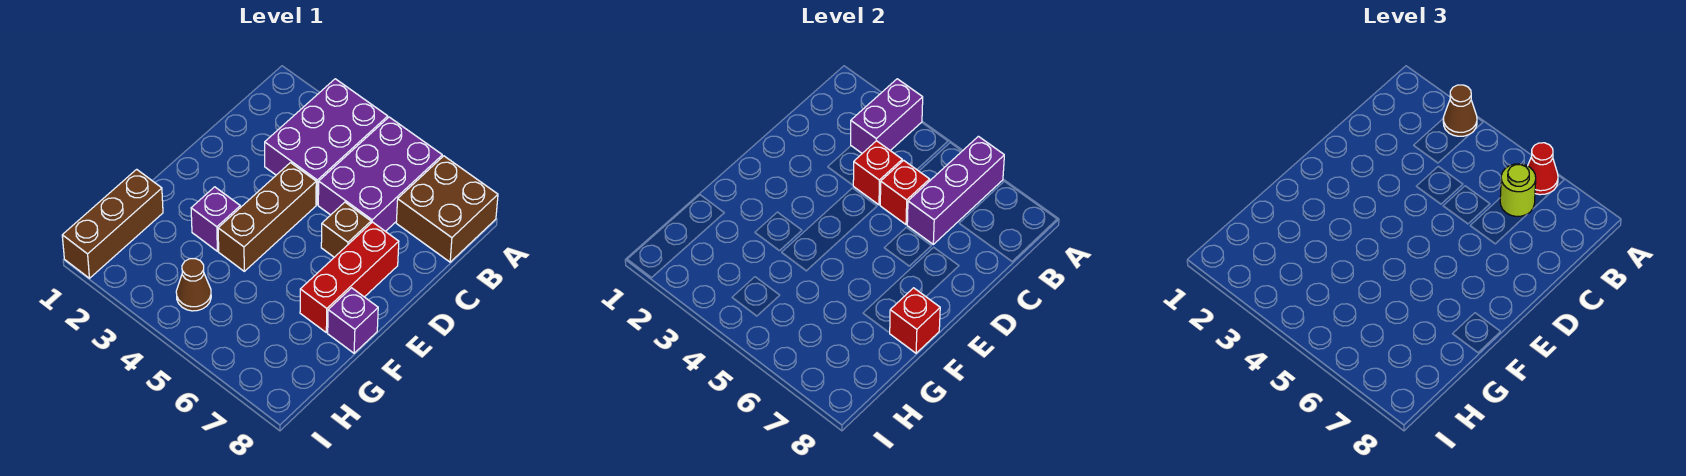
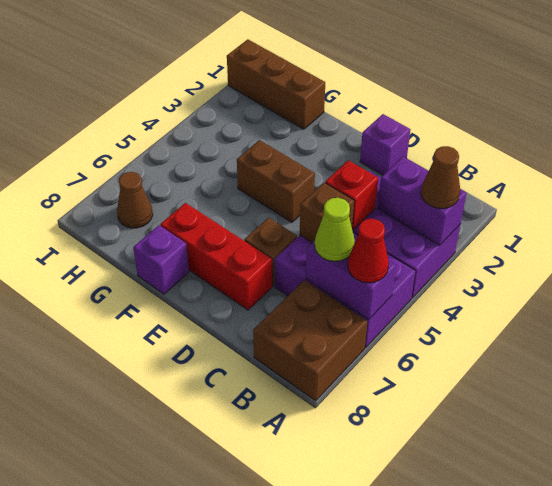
purple brick A6:C6 level 2 -> purple brick A6:B6 level 2
lime round brick B6 level 3 -> lime cone B6 level 3
red brick C5 level 2 -> brown brick C5 level 2
brown brick D4:F4 level 1 -> brown brick E4:F4 level 1
purple brick F3 level 1 -> purple brick D1 level 1
red brick F8 level 2 -> none
brown cone H4 level 1 -> brown cone H7 level 1

